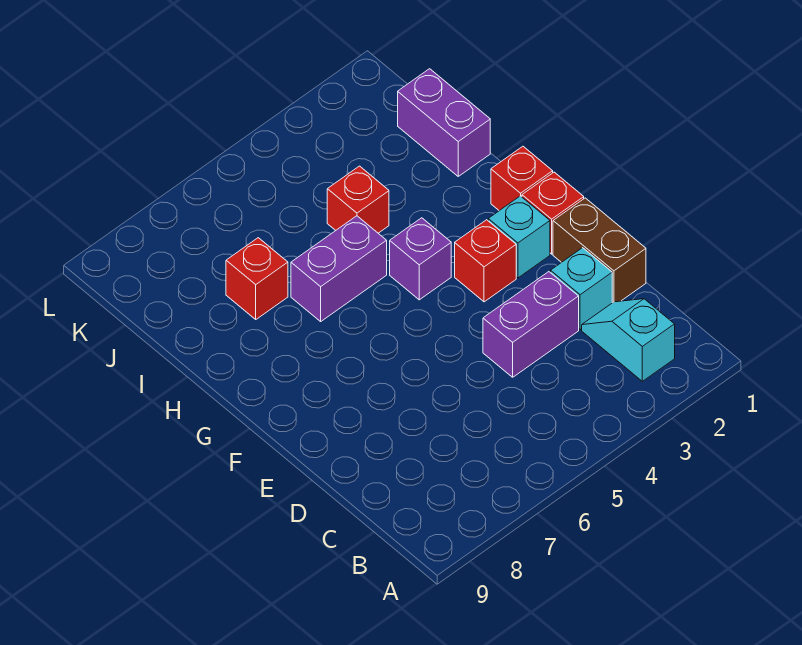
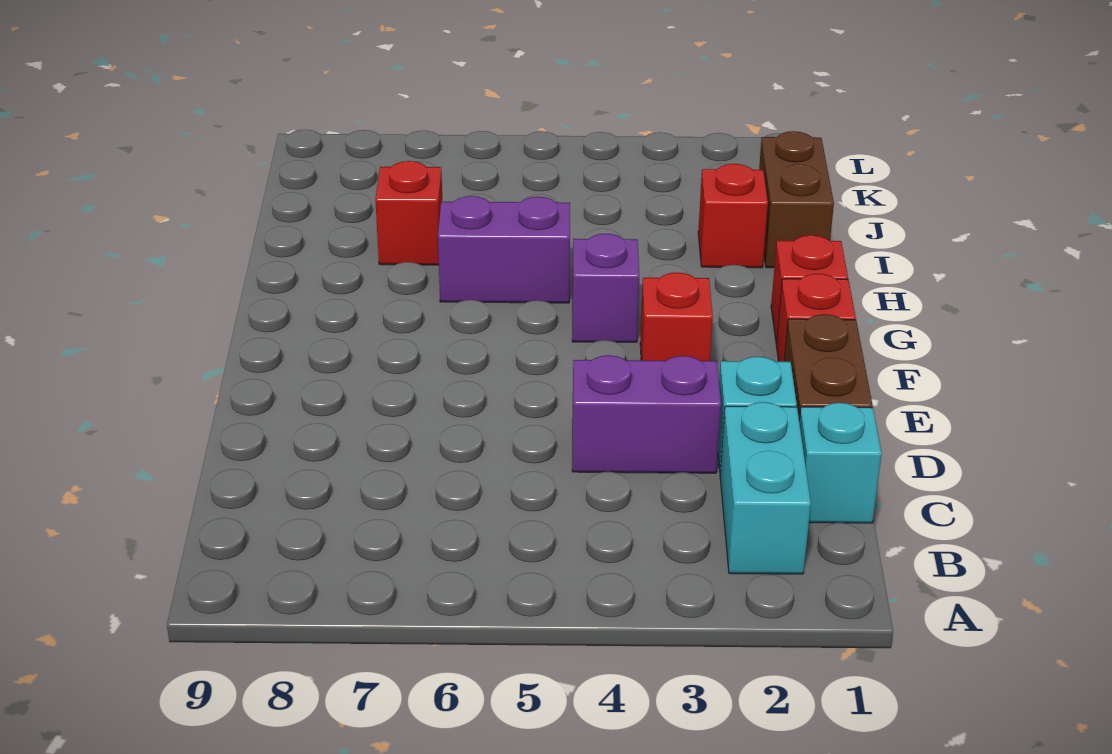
cyan slope B2:C2 level 1 top B -> cyan brick B2:C2 level 1
cyan brick F2 level 1 -> cyan brick C1 level 1
purple brick I1:J1 level 1 -> brown brick I1:J1 level 1
red brick I4 level 1 -> red brick I2 level 1

